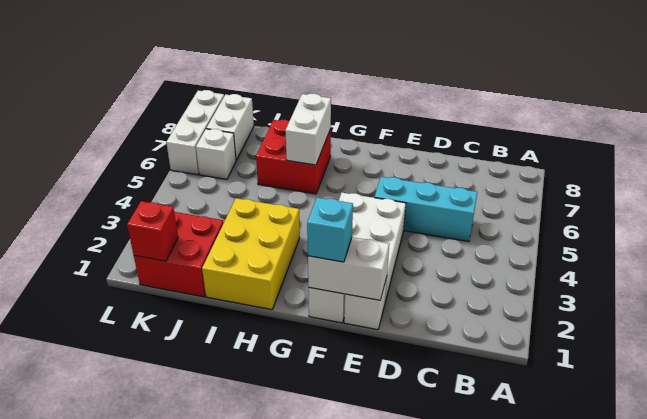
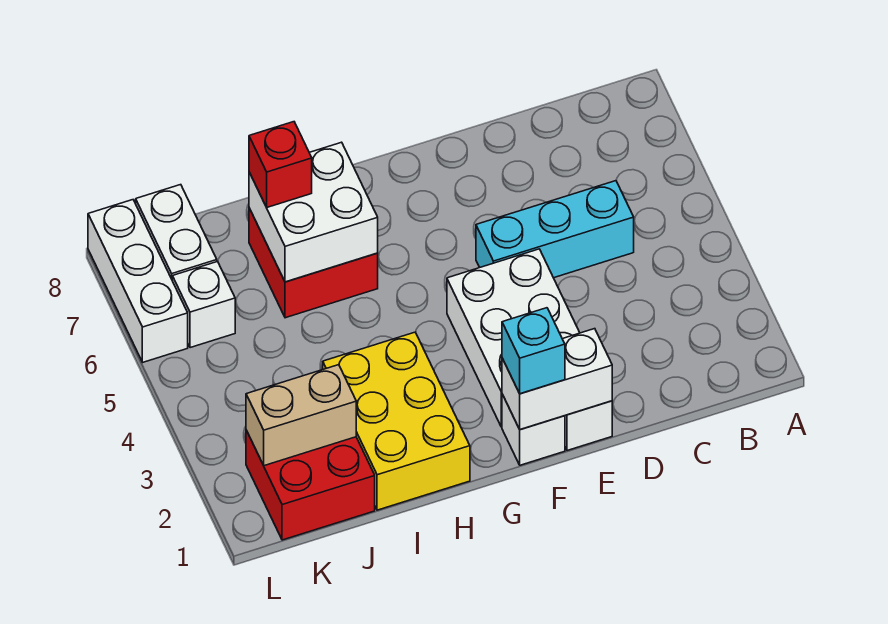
white brick H6:H7 level 2 -> white brick H6:I7 level 2
none -> tan brick J2:K2 level 2
red brick K1 level 2 -> red brick I7 level 3

